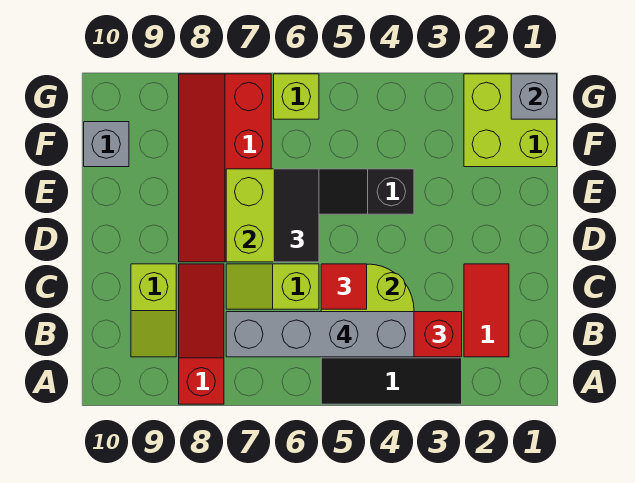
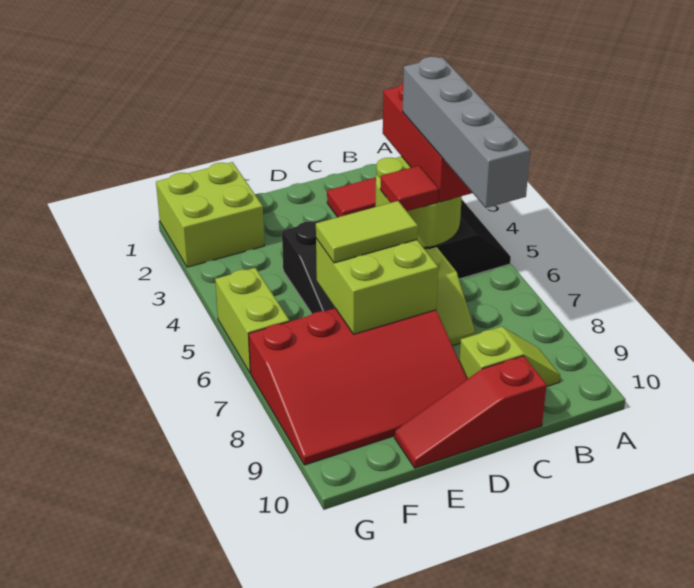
red slope A8:C8 level 1 top A -> red slope C10:E10 level 1 top C
black tile D6:E6 level 3 -> lime tile D6:E6 level 3
red slope D7:G8 level 1 top 7 -> red slope D7:G9 level 1 top 7
grey brick F10 level 1 -> none
grey brick G1 level 2 -> none
lime brick G6 level 1 -> lime brick G5:G6 level 1

